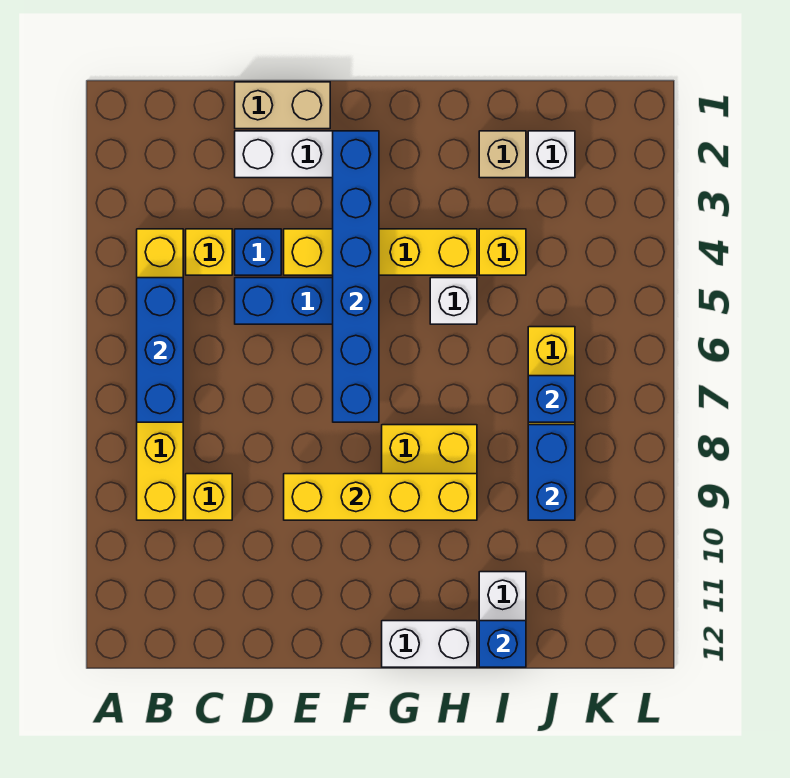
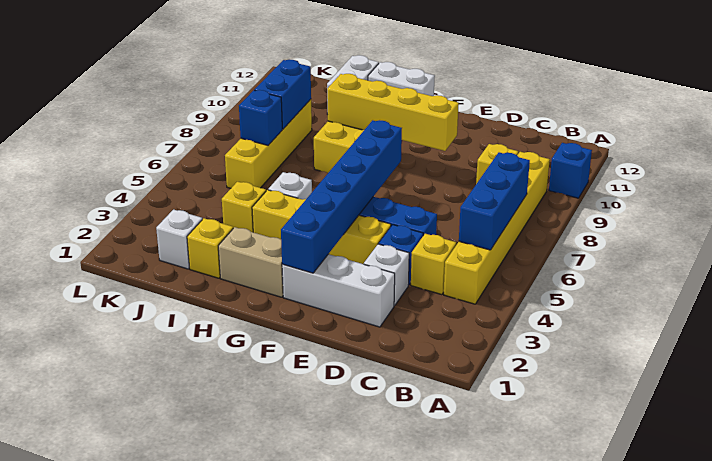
tan brick D1:E1 level 1 -> tan brick G2:H2 level 1
none -> white brick D3 level 1
tan brick I2 level 1 -> yellow brick I2 level 1
blue brick I12 level 2 -> blue brick A10 level 1

